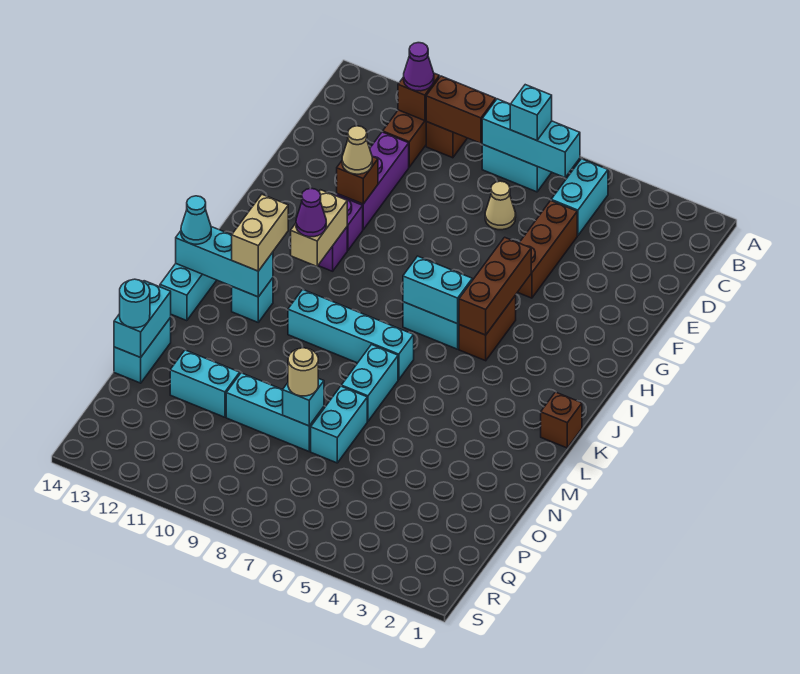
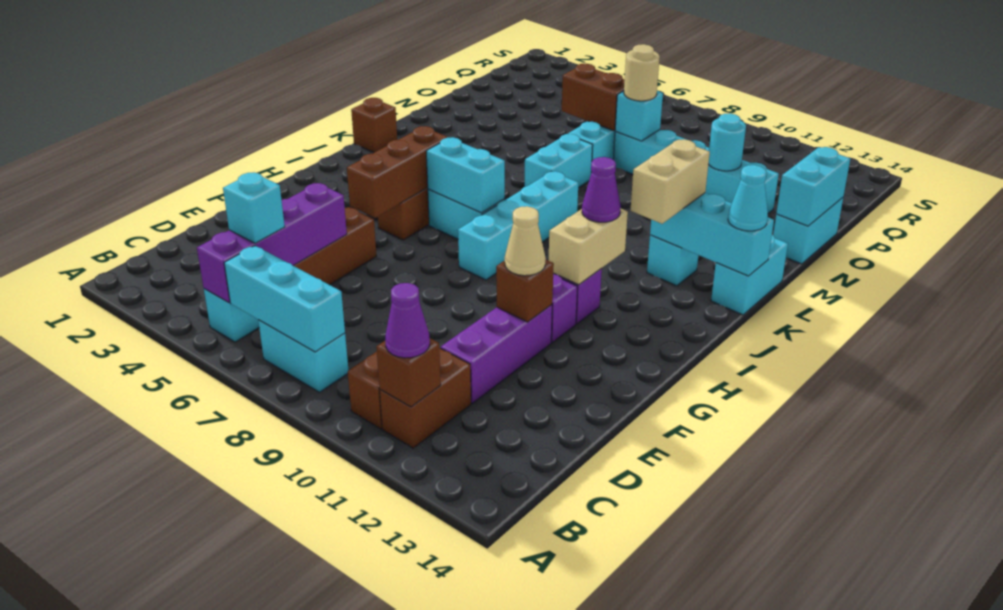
none -> purple brick B5:E5 level 2
cyan brick B7 level 3 -> cyan brick C5 level 3
brown brick B9:B10 level 2 -> brown brick O6:O7 level 2
tan cone D7 level 1 -> none
cyan brick K7:K10 level 1 -> cyan brick H8:K8 level 1
cyan round brick O14 level 3 -> cyan round brick O11 level 2

